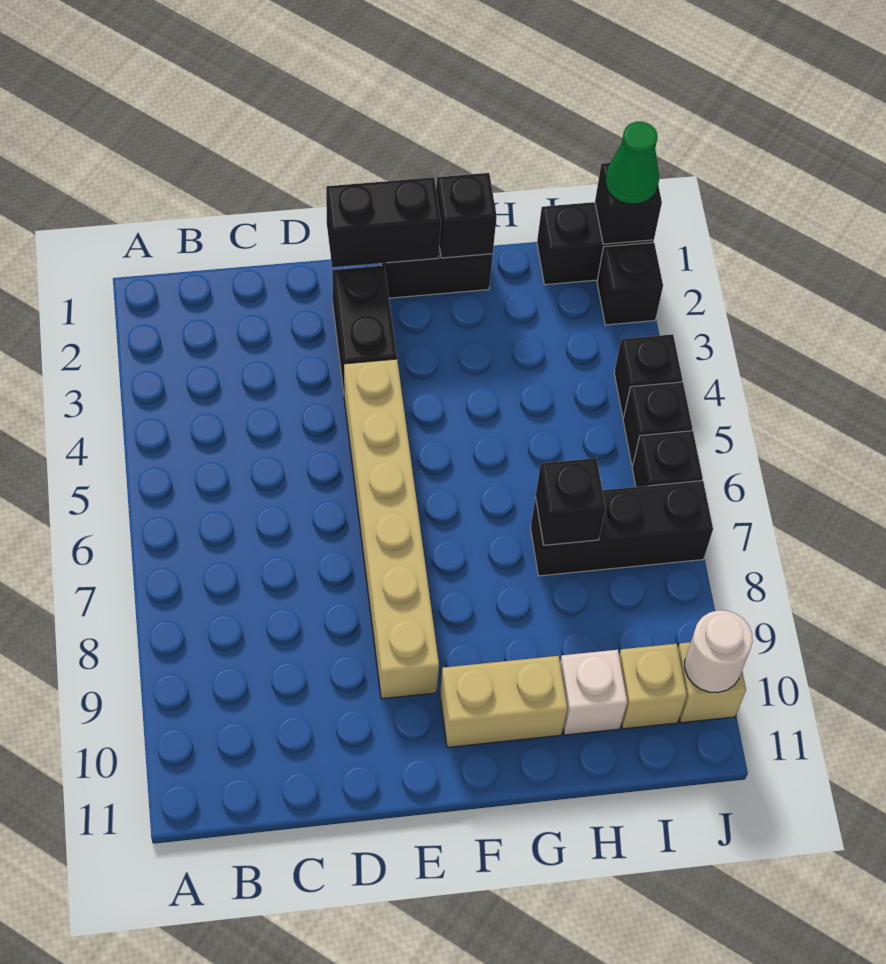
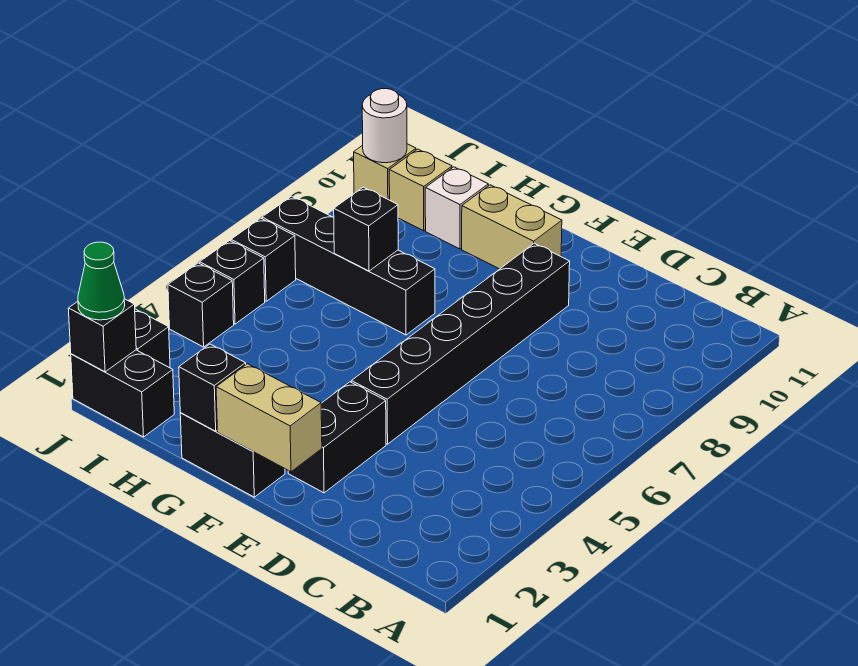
black brick E1:F1 level 2 -> tan brick E1:F1 level 2
tan brick E4:E9 level 1 -> black brick E4:E9 level 1
black brick H7:J7 level 1 -> black brick G7:J7 level 1

